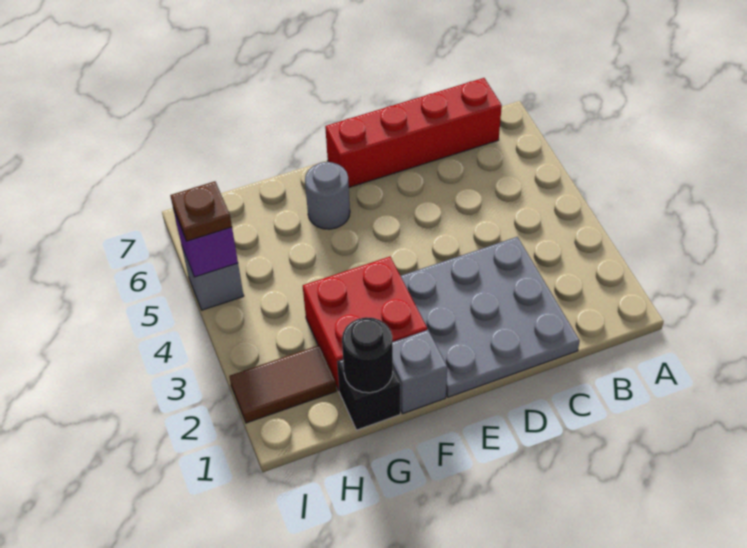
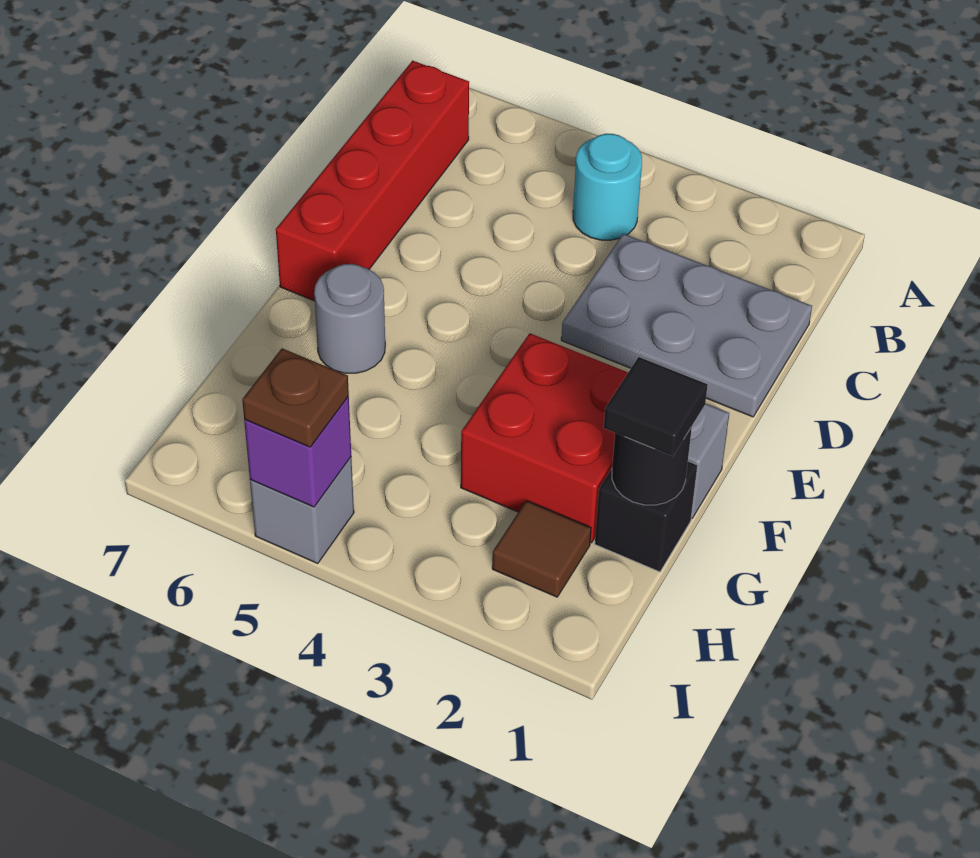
none -> cyan round brick B4 level 1
grey plate C1:E3 level 1 -> grey plate C1:D3 level 1
none -> black tile G1 level 3
brown tile H2:I2 level 1 -> brown tile H2 level 1

